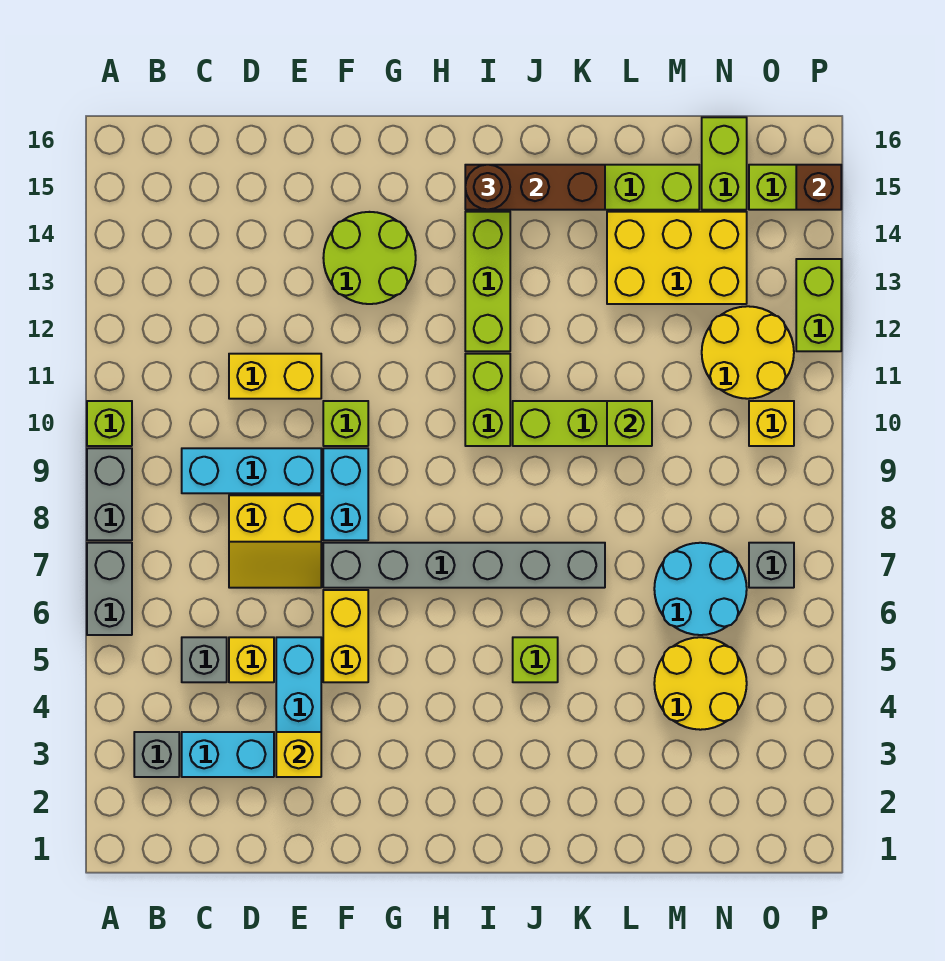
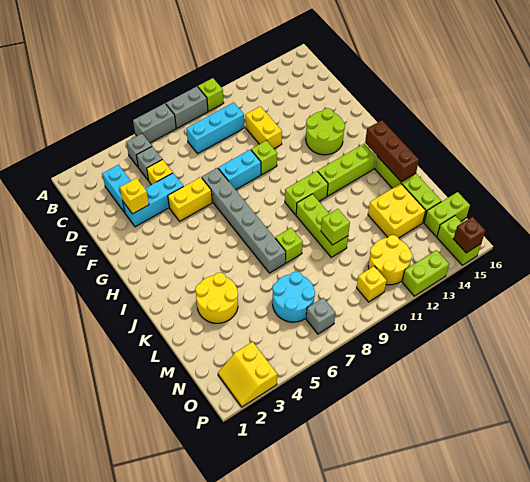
grey brick B3 level 1 -> grey brick B5 level 1
cyan brick C9:E9 level 1 -> cyan brick C8:C10 level 1
yellow slope D7:E8 level 1 top 8 -> yellow slope O2:P3 level 1 top 3
brown round brick I15 level 3 -> none
lime brick J5 level 1 -> lime brick K8 level 1
yellow brick L13:N14 level 1 -> yellow brick L13:M14 level 1
yellow round brick M4:N5 level 1 -> yellow round brick K3:L4 level 1

